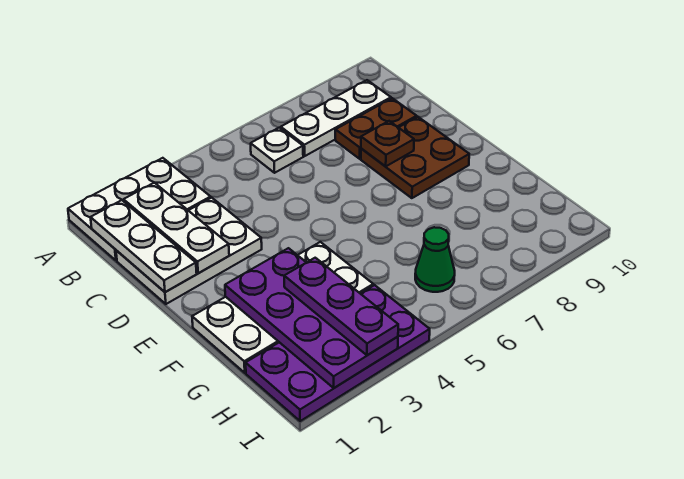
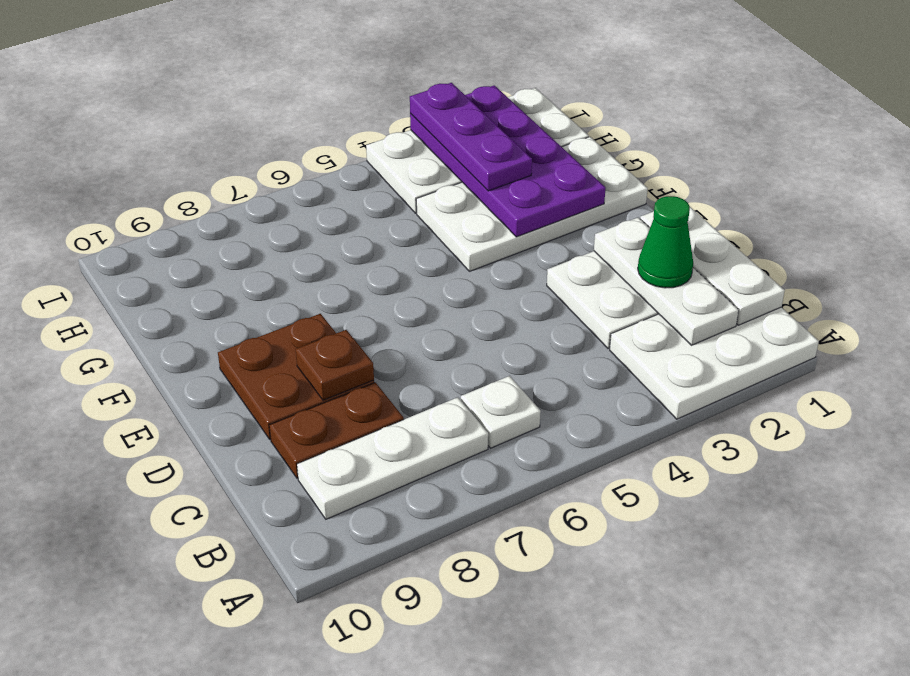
purple plate H1:I4 level 1 -> white plate H1:I4 level 1
green cone H6 level 1 -> green cone C2 level 3

